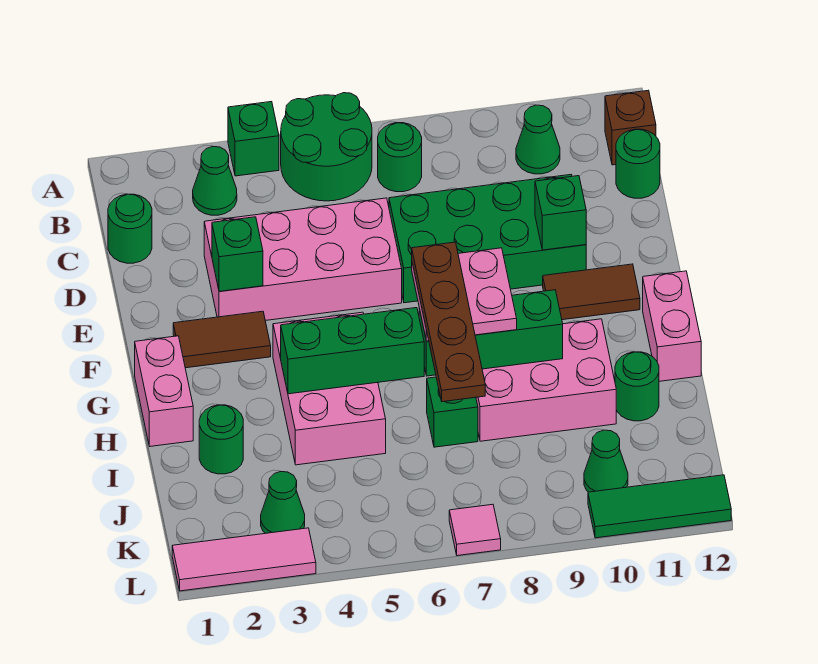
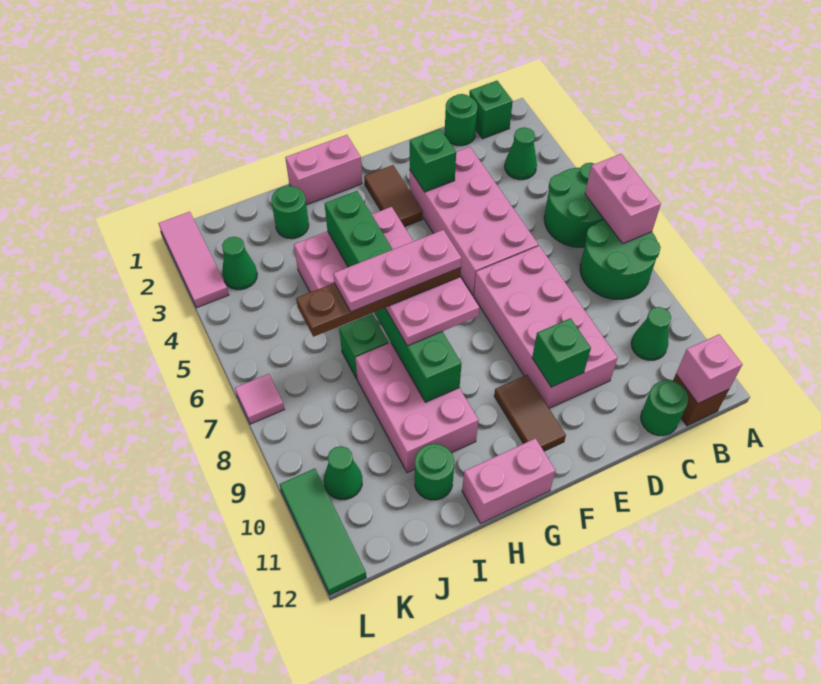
green brick A4 level 1 -> green brick B1 level 1
none -> pink brick A6:A7 level 2
green round brick B7 level 1 -> green round brick A7:B8 level 1
none -> pink brick B12 level 2
green brick D7:E10 level 1 -> pink brick D7:E10 level 1
none -> pink plate G7:I7 level 5

